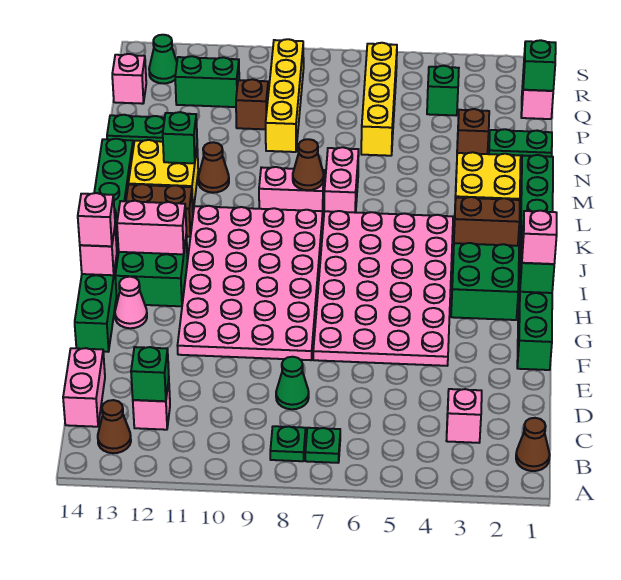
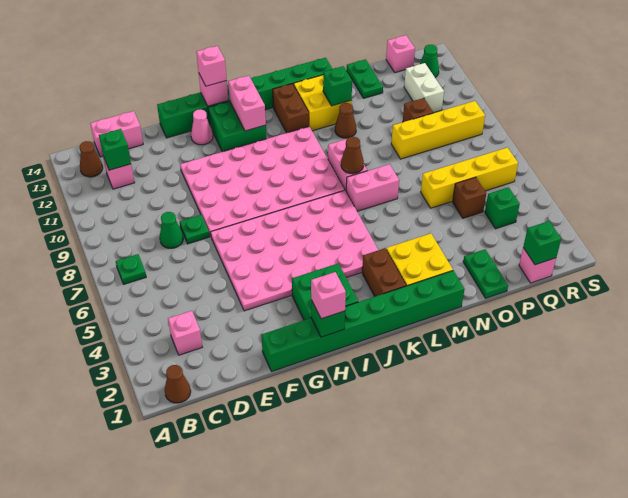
green plate B8 level 1 -> green plate E8 level 1
brown brick O3 level 1 -> brown brick P5 level 1
green brick Q11:Q12 level 1 -> white brick Q11:Q12 level 1

